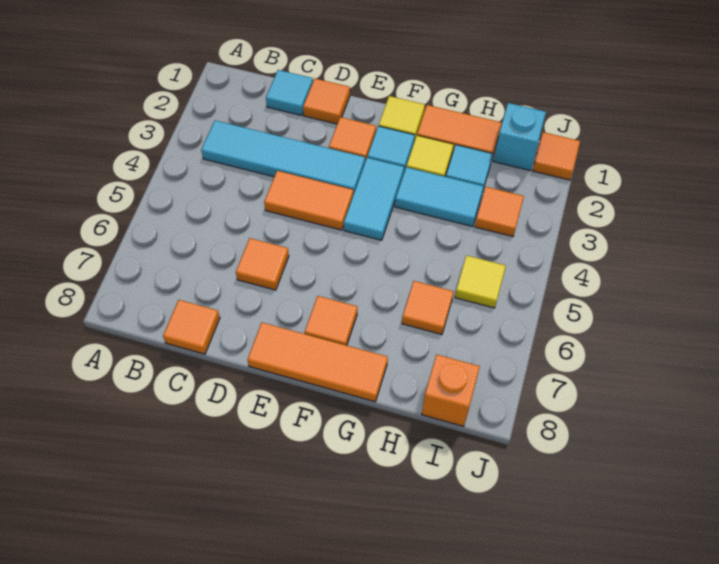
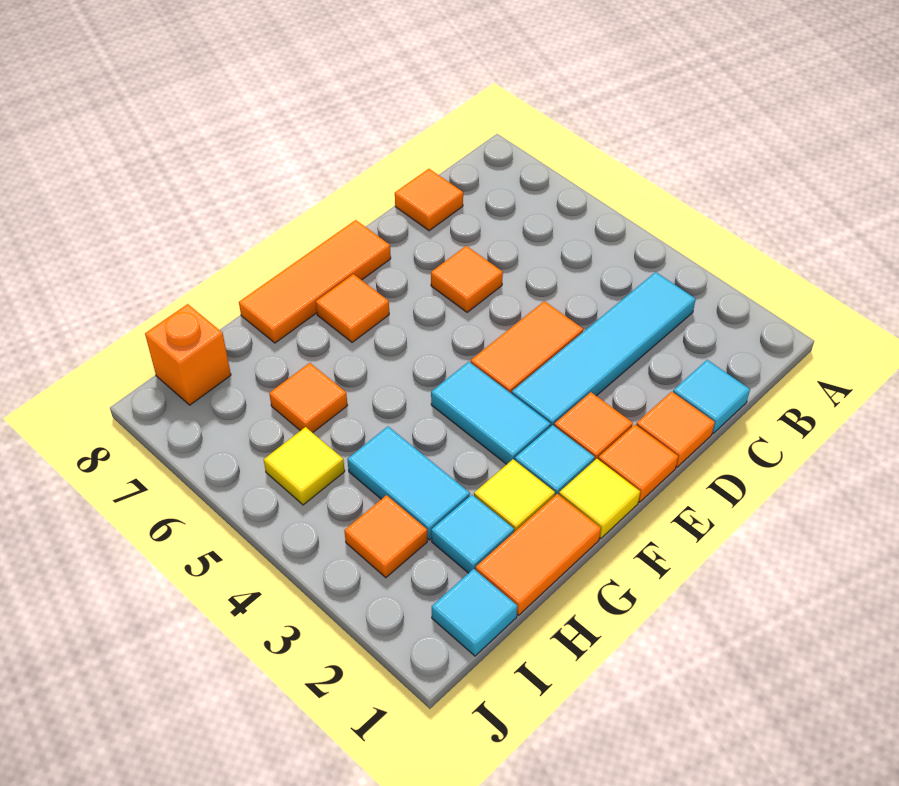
cyan tile G3:H3 level 1 -> cyan tile H3:H4 level 1
cyan brick I1 level 1 -> cyan tile I1 level 1
orange tile J1 level 1 -> orange tile E1 level 1

